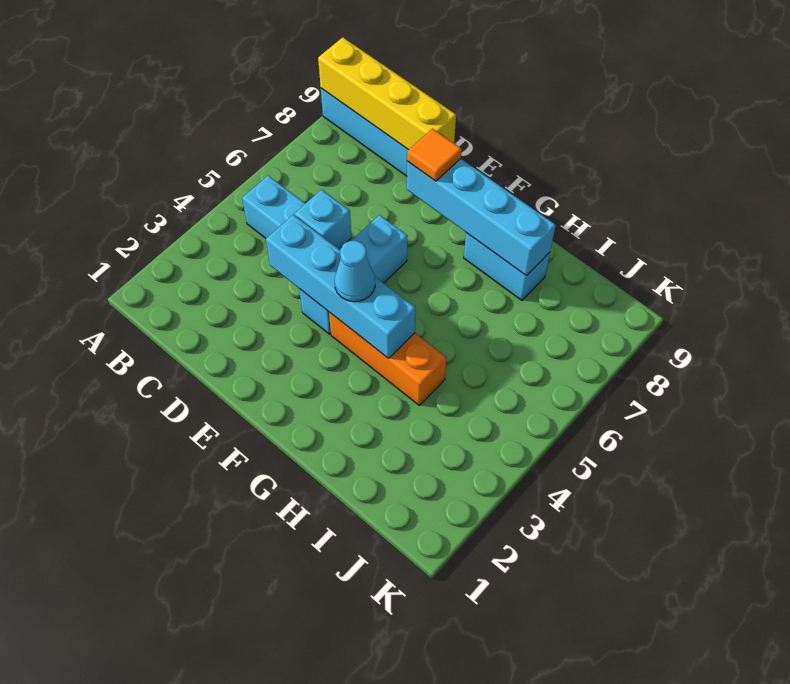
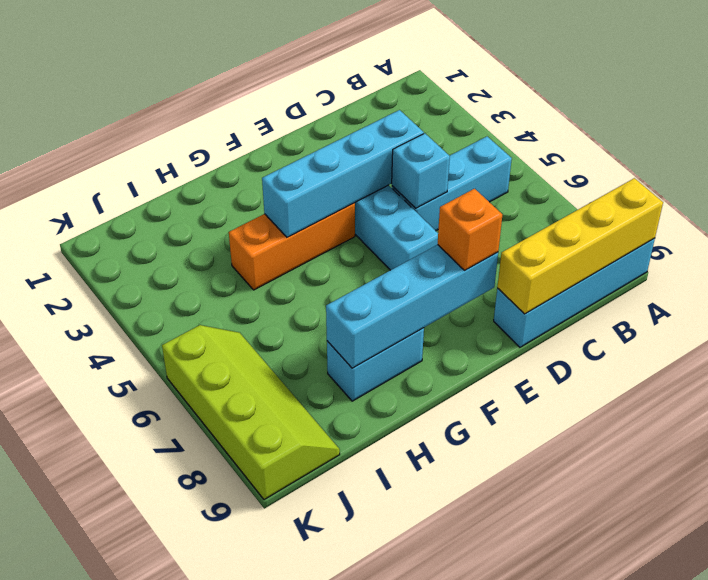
orange tile E8 level 3 -> orange brick E8 level 3
cyan cone F4 level 3 -> none
none -> lime slope J6:K9 level 1 top K

